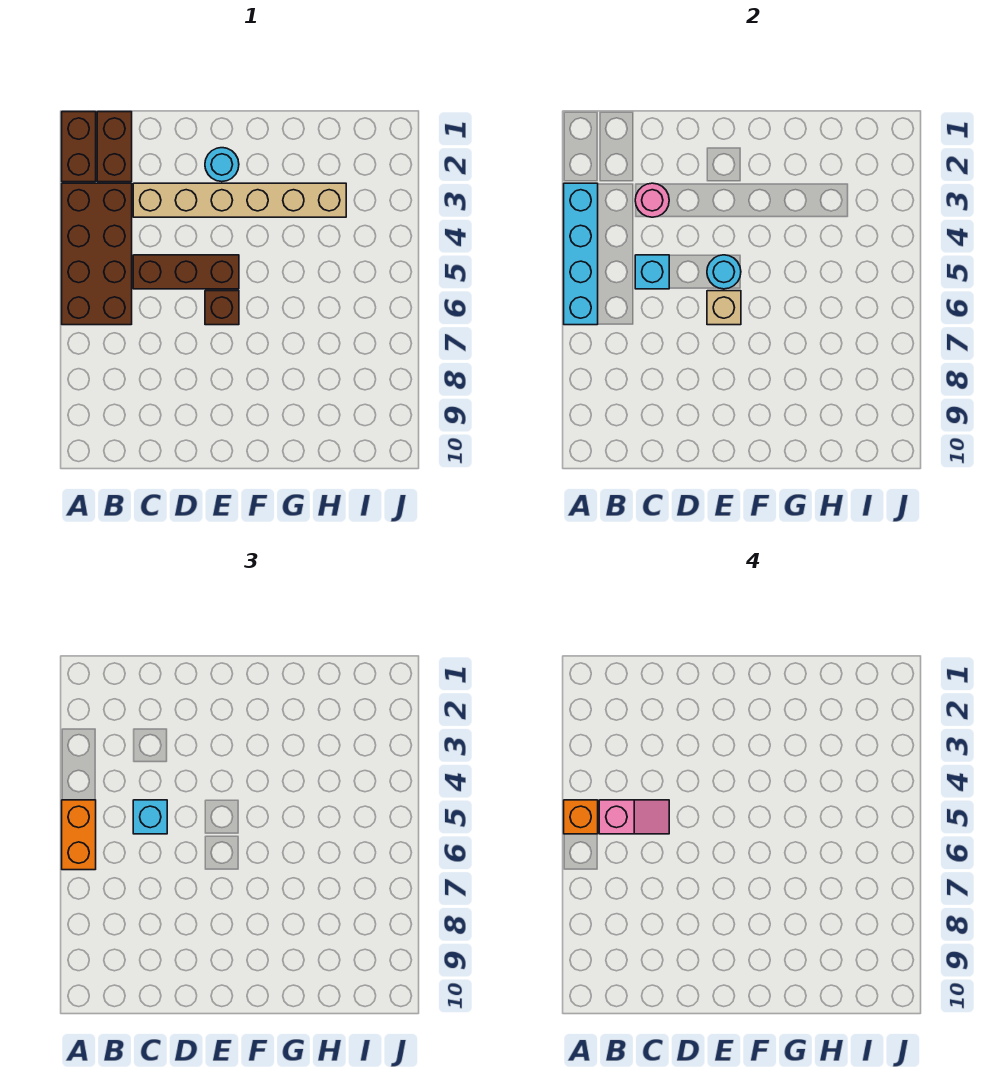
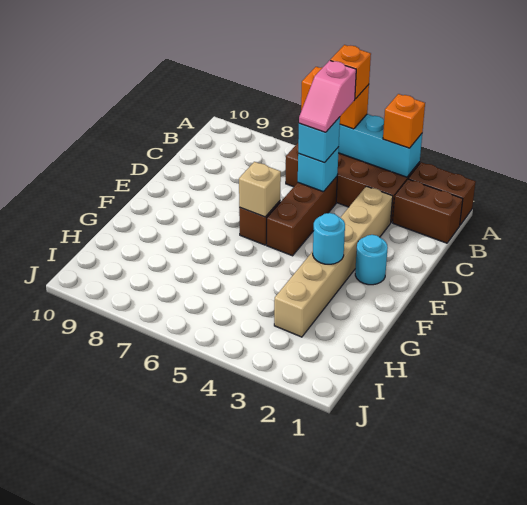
none -> orange brick A3 level 3
pink round brick C3 level 2 -> none
cyan round brick E5 level 2 -> cyan round brick F3 level 2

